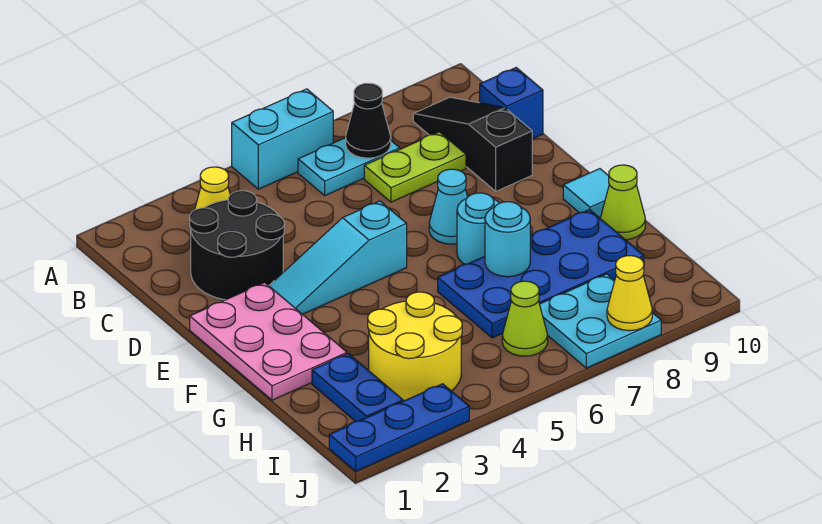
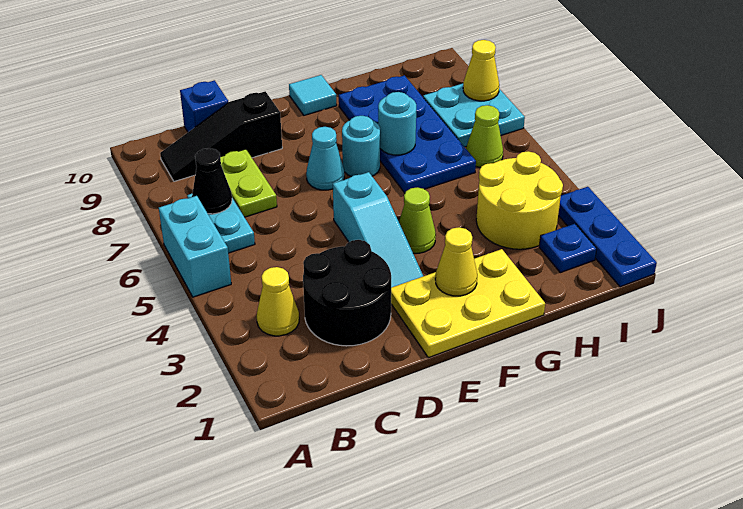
pink plate E1:G2 level 1 -> yellow plate E1:G2 level 1
none -> yellow cone F2 level 2
lime cone G10 level 1 -> lime cone F4 level 1
blue plate H2:I2 level 1 -> blue plate I2 level 1

